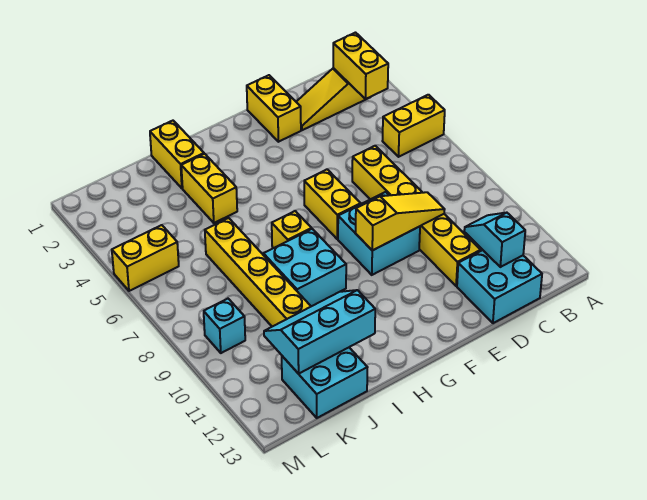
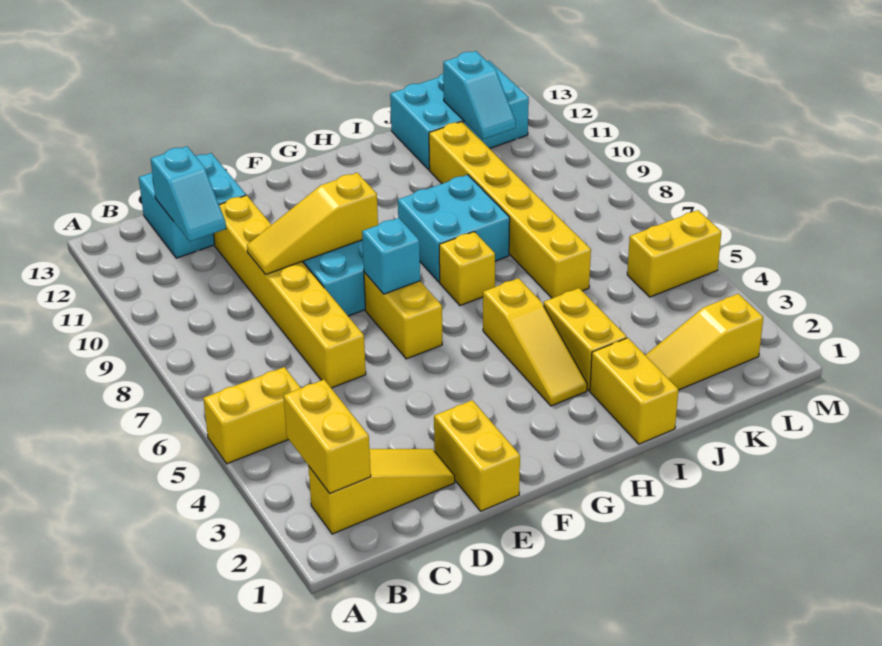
none -> yellow slope H3:H5 level 1 top 5
cyan slope I11:K12 level 2 top 12 -> cyan slope K11:K12 level 2 top 12
none -> yellow slope J2:L2 level 1 top L
cyan brick J12:K13 level 1 -> cyan brick J12:L13 level 1
cyan brick L9 level 1 -> cyan brick F7 level 2

